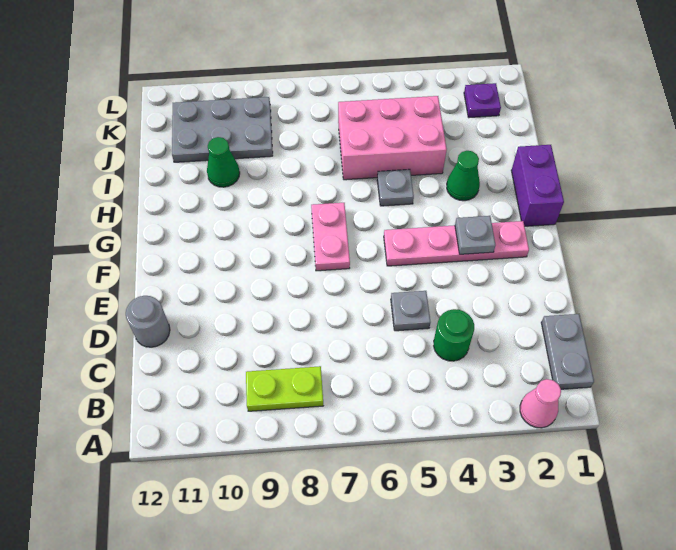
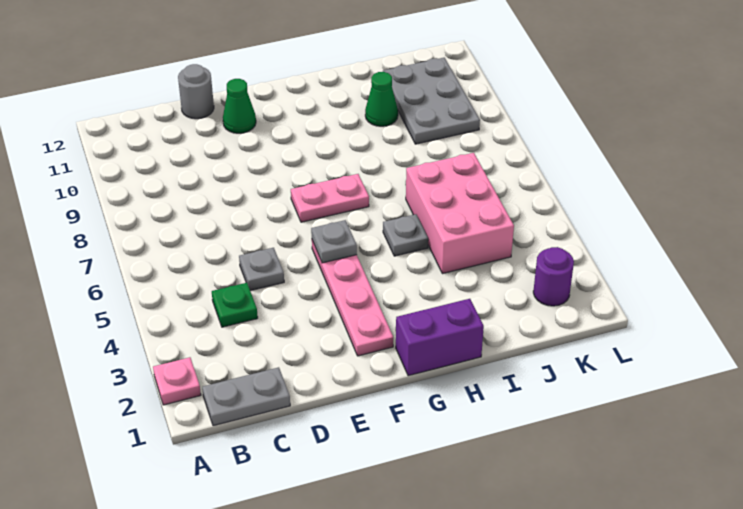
pink cone A2 level 1 -> pink plate A2 level 1
lime plate B8:B9 level 1 -> none
green round brick C4 level 1 -> green plate C4 level 1
grey plate F3 level 2 -> grey plate F5 level 2
green cone H3 level 1 -> green cone E11 level 1
purple plate K2 level 1 -> purple round brick K2 level 1

